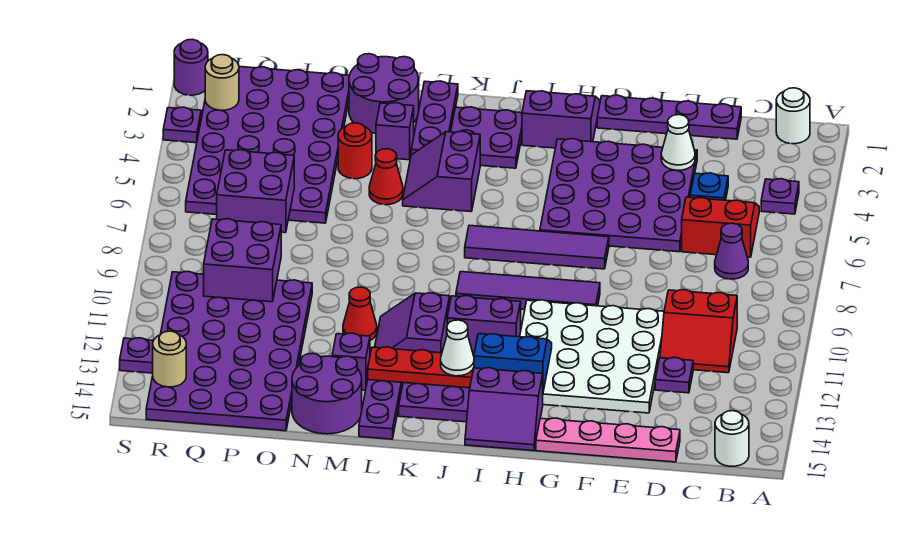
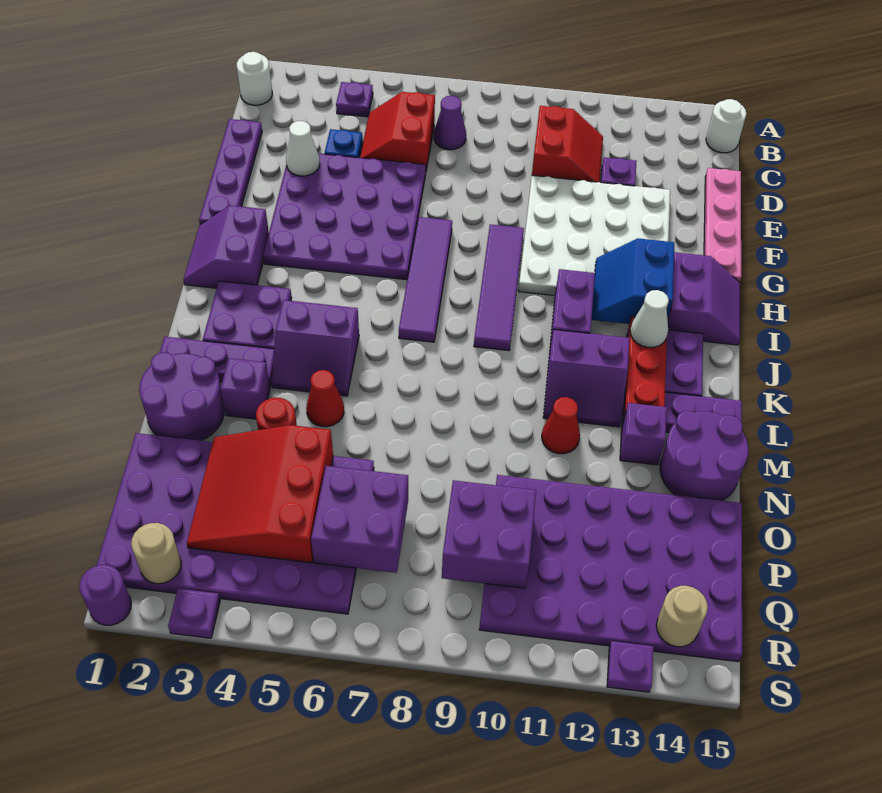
none -> red slope O3:Q5 level 2 top 5

